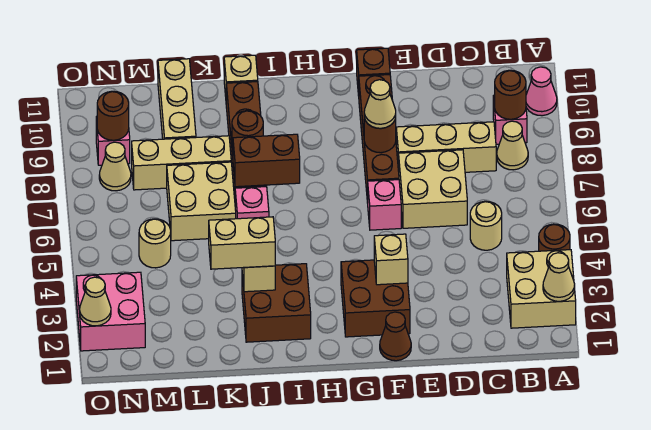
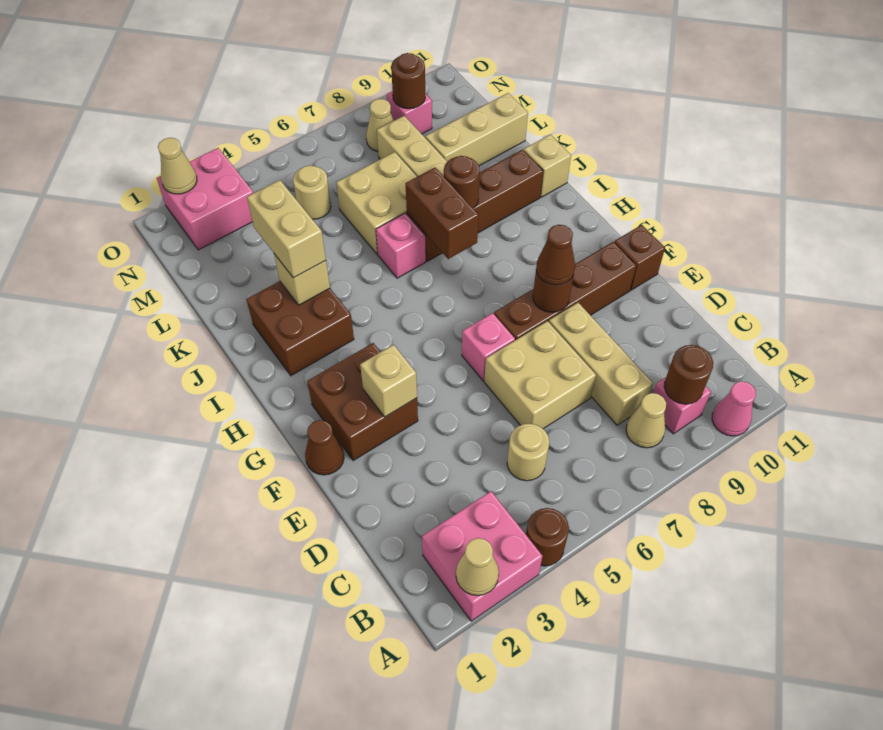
tan brick A2:B3 level 1 -> pink brick A2:B3 level 1
tan cone F8 level 3 -> brown cone F8 level 3

